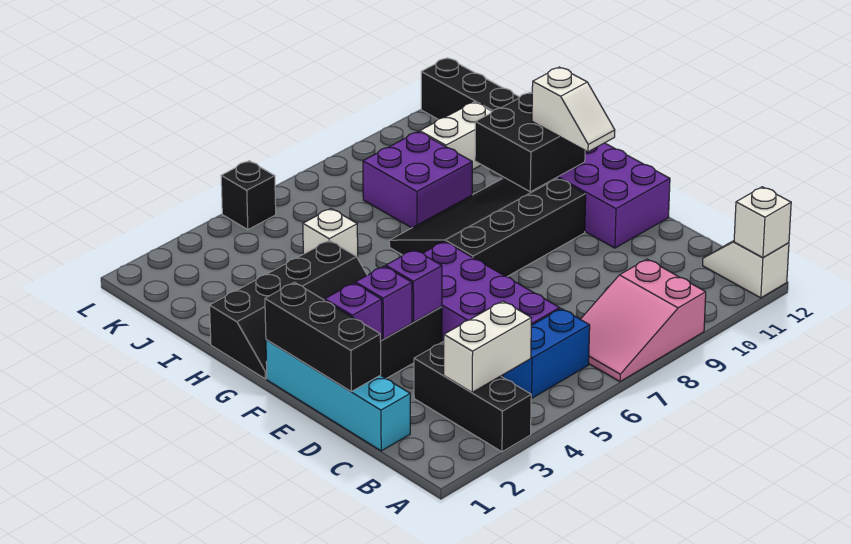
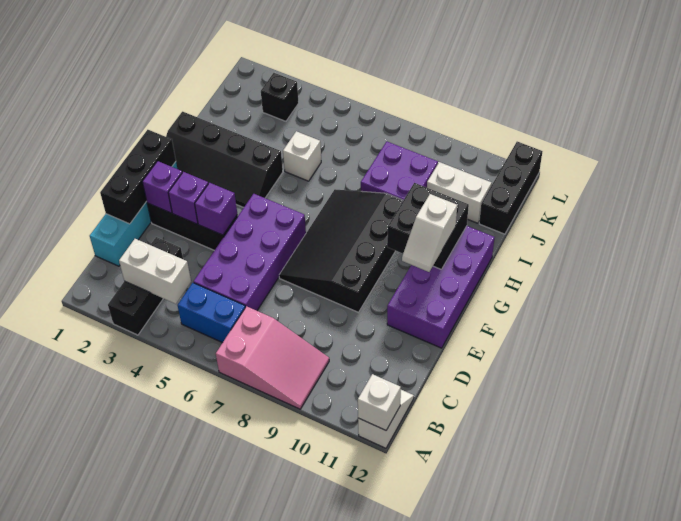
pink slope A7:B9 level 1 top 9 -> pink slope A7:B9 level 1 top 7
black slope F7:H10 level 1 top F -> black slope E7:H9 level 1 top 9
black brick L5 level 1 -> black brick K3 level 1

